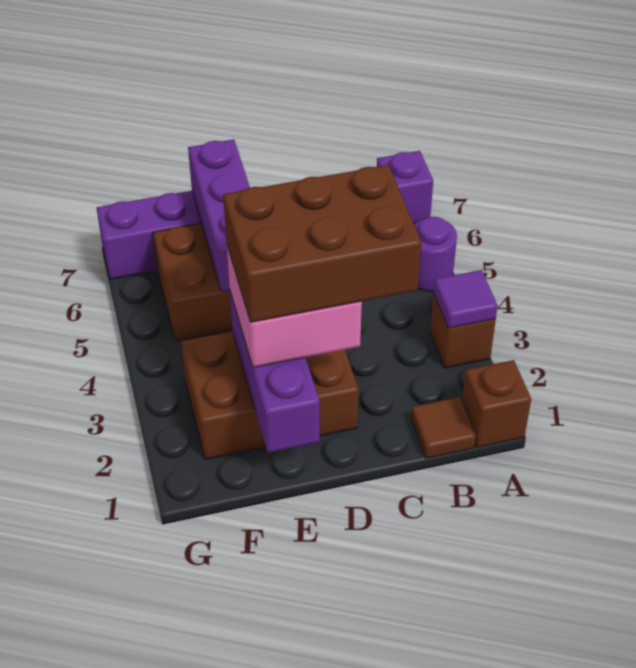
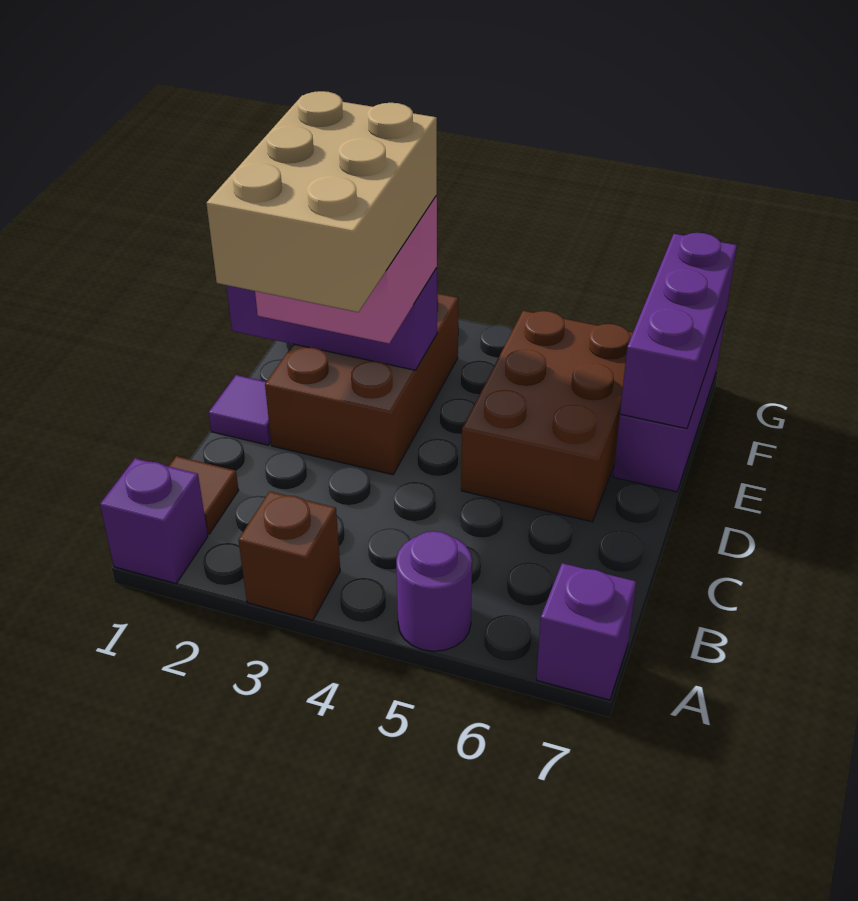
brown brick A1 level 1 -> purple brick A1 level 1
purple tile A3 level 2 -> purple tile D1 level 1
brown brick C2:E3 level 4 -> tan brick C2:E3 level 4
purple brick E5:E7 level 2 -> purple brick E7:G7 level 2

